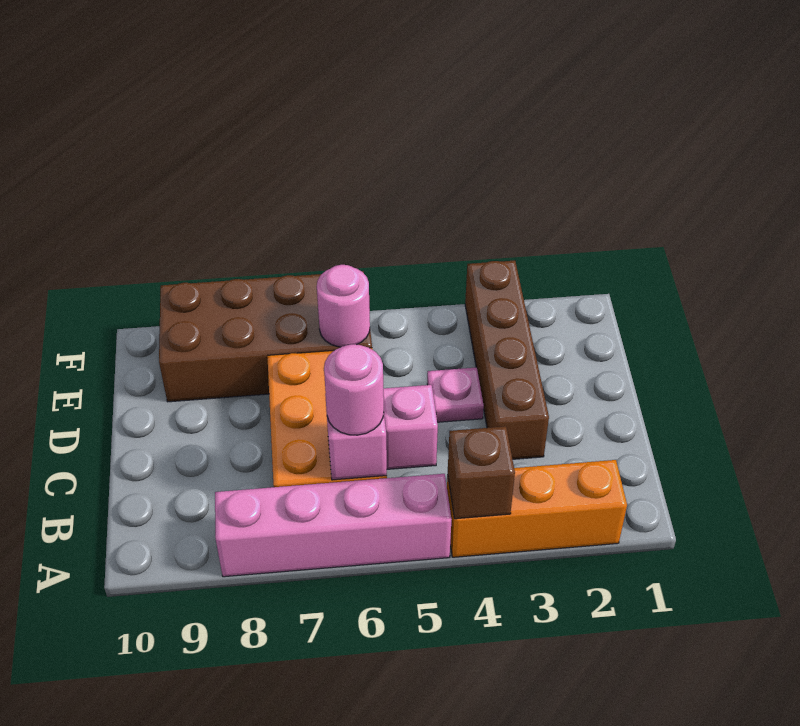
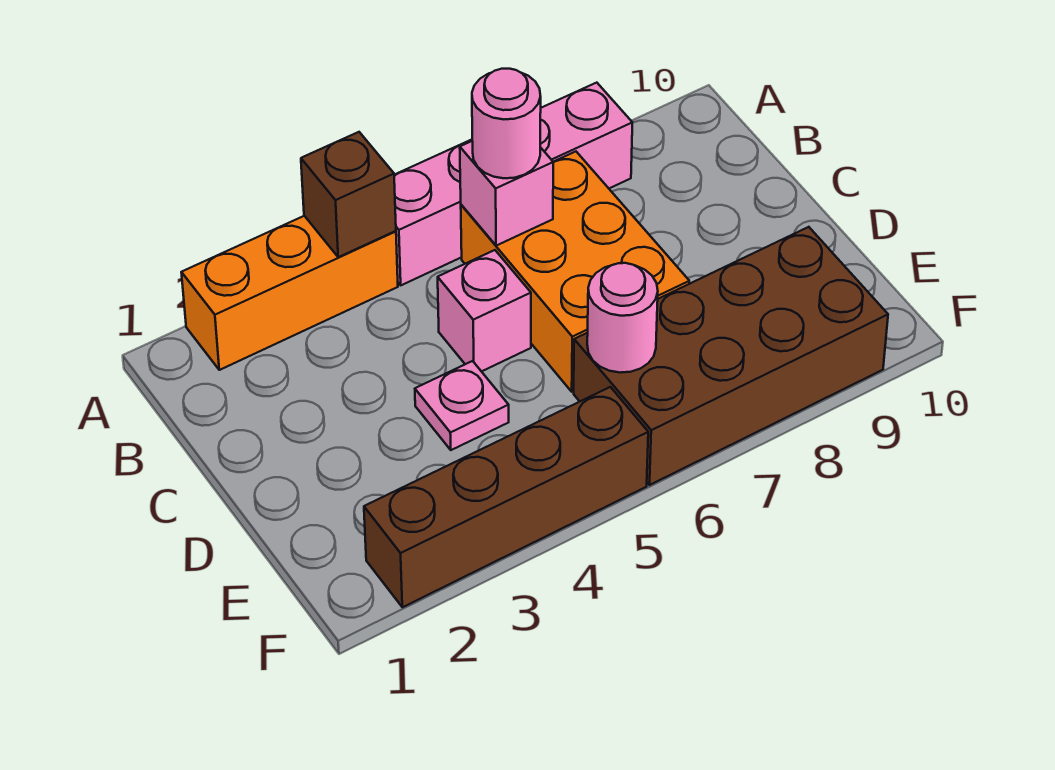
brown brick C3:F3 level 1 -> brown brick F2:F5 level 1

